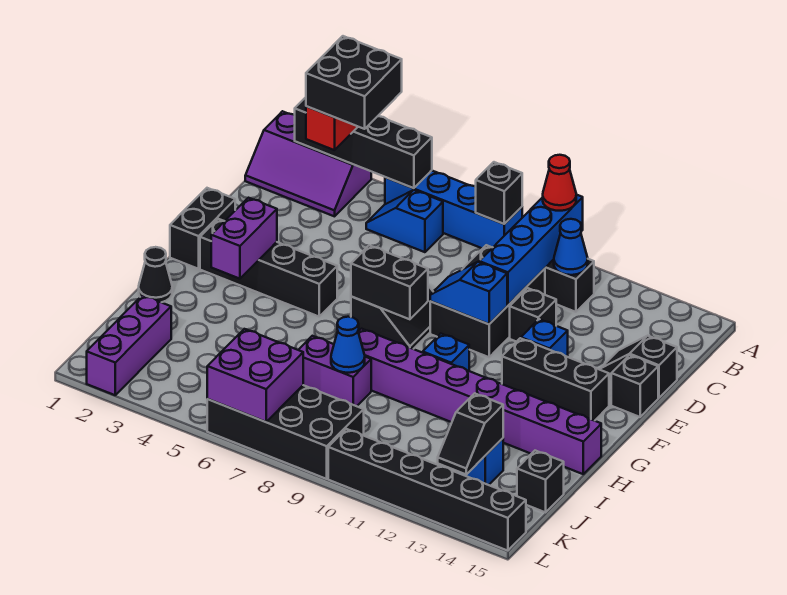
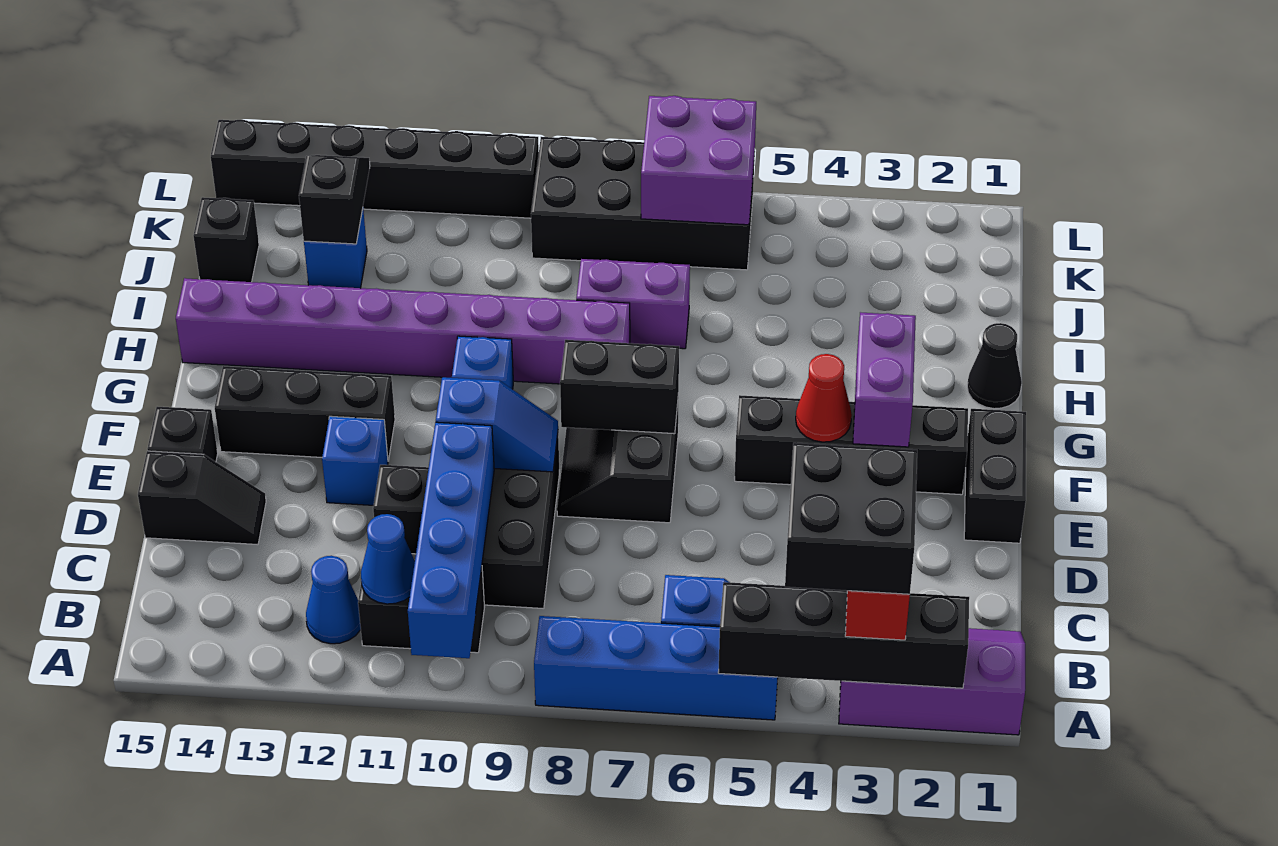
black brick A8 level 2 -> none
red cone A10 level 3 -> red cone F4 level 2
blue cone I8 level 2 -> blue cone B12 level 1
purple brick J2:L2 level 1 -> none

